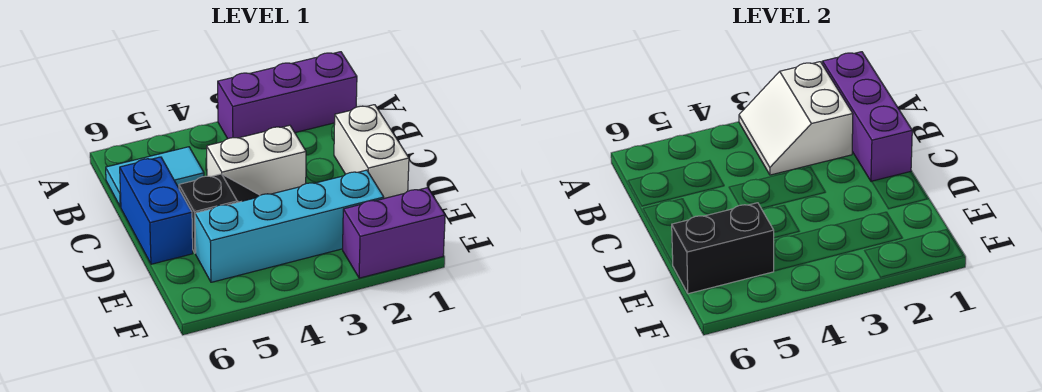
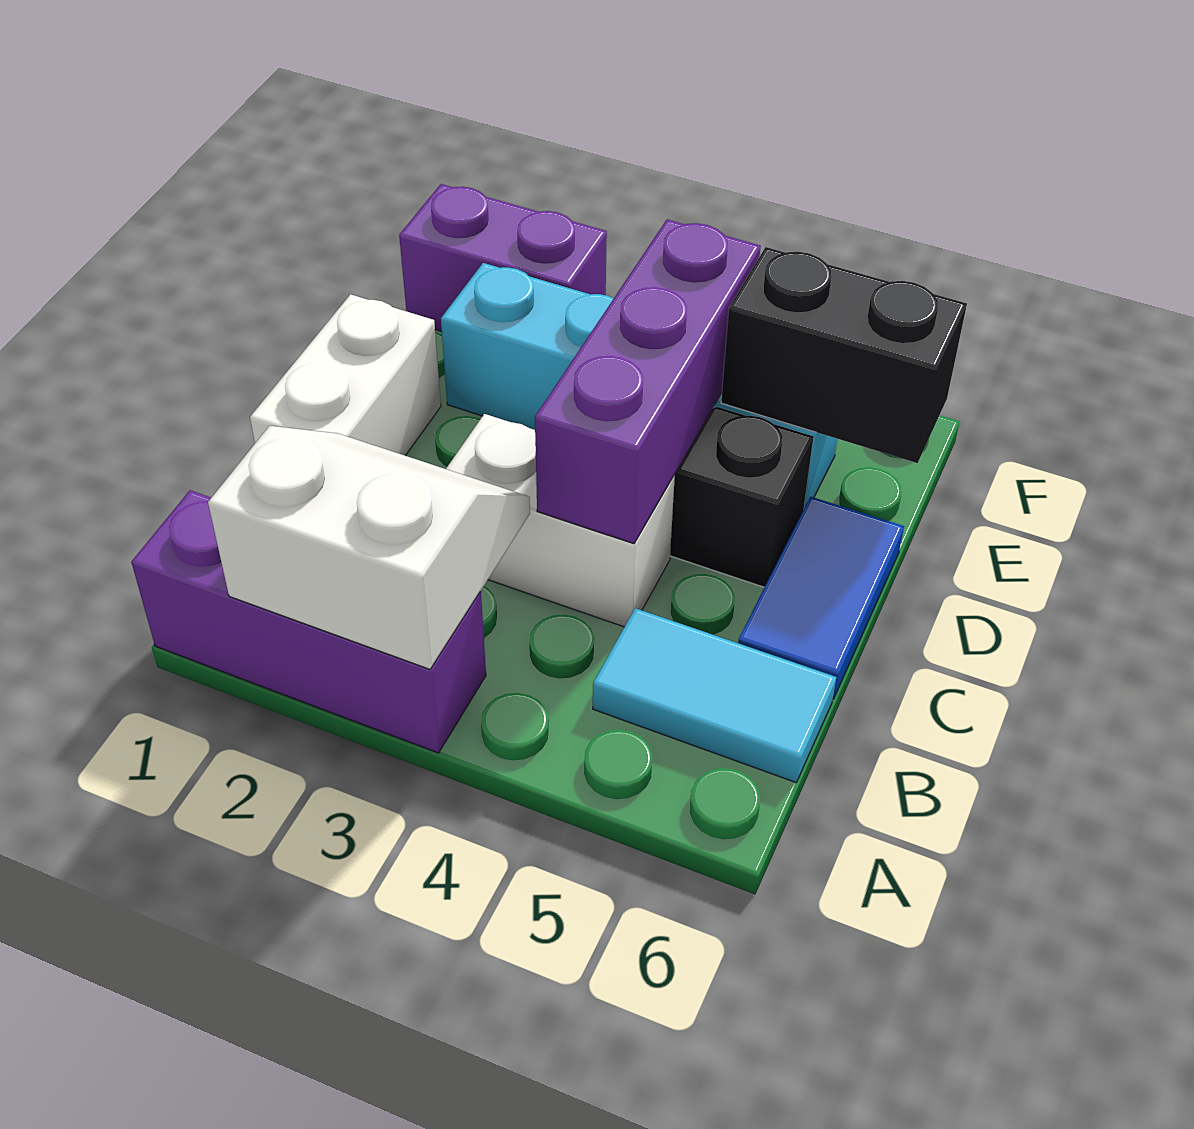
purple brick A1:C1 level 2 -> purple brick C4:E4 level 2
white slope A2:B3 level 2 top 2 -> white slope A2:B3 level 2 top A
blue brick C6:D6 level 1 -> blue tile C6:D6 level 1

